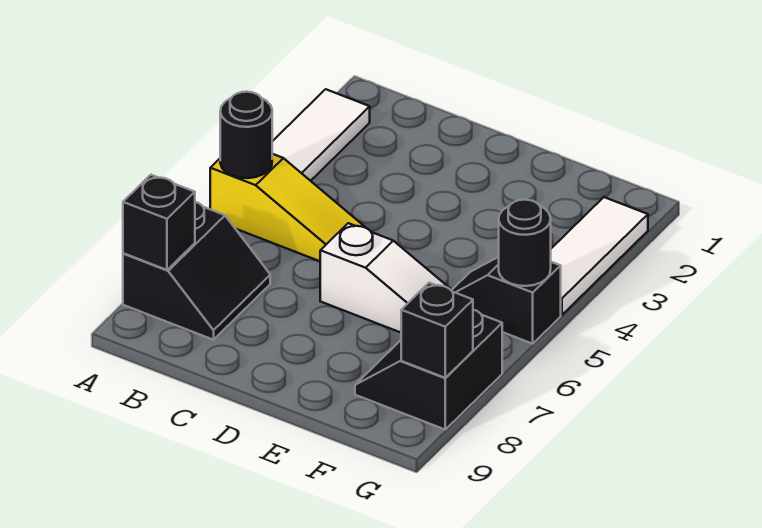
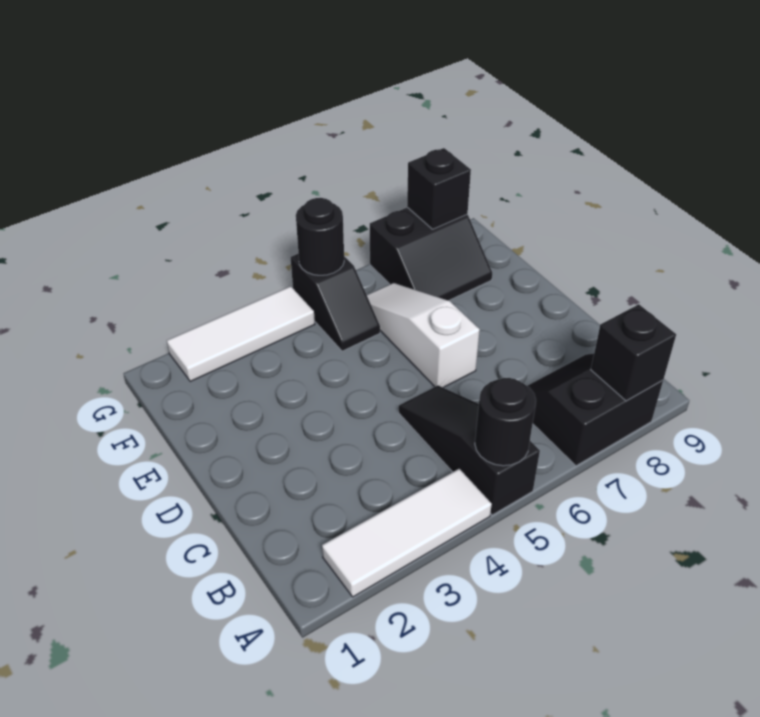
yellow slope A5:C5 level 1 top A -> black slope A5:C5 level 1 top A

